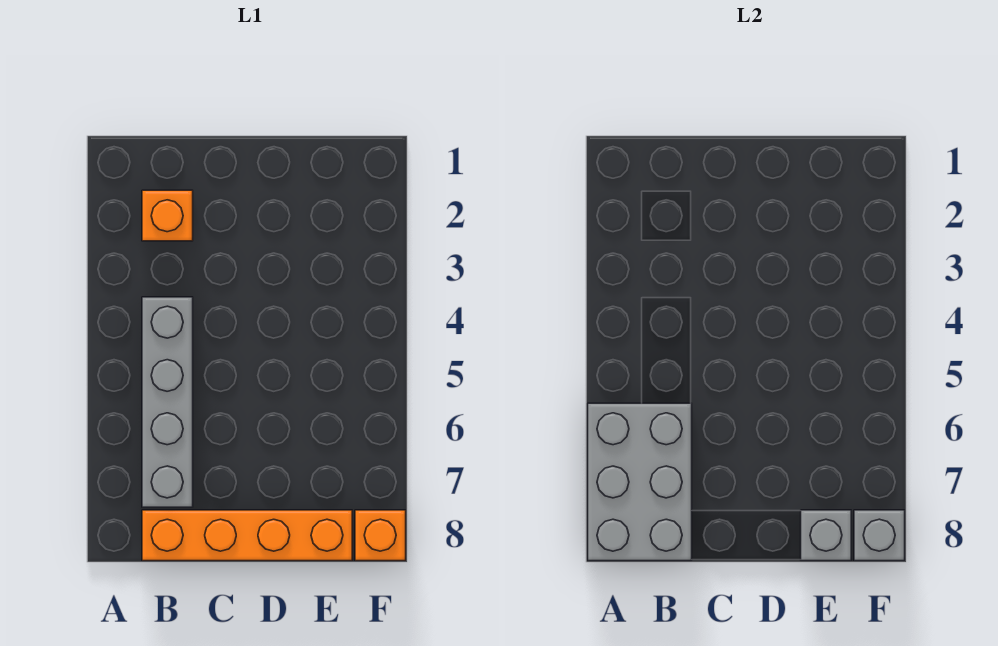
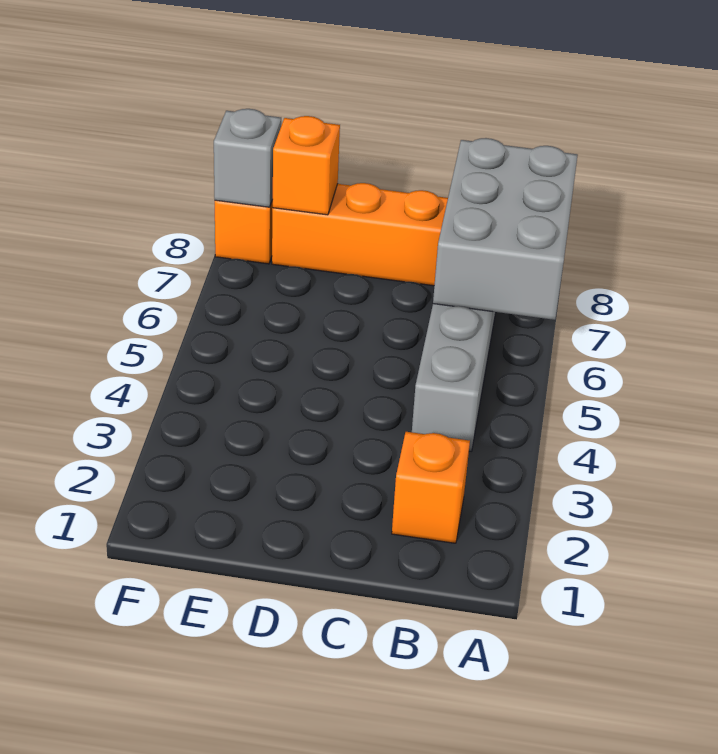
grey brick E8 level 2 -> orange brick E8 level 2

